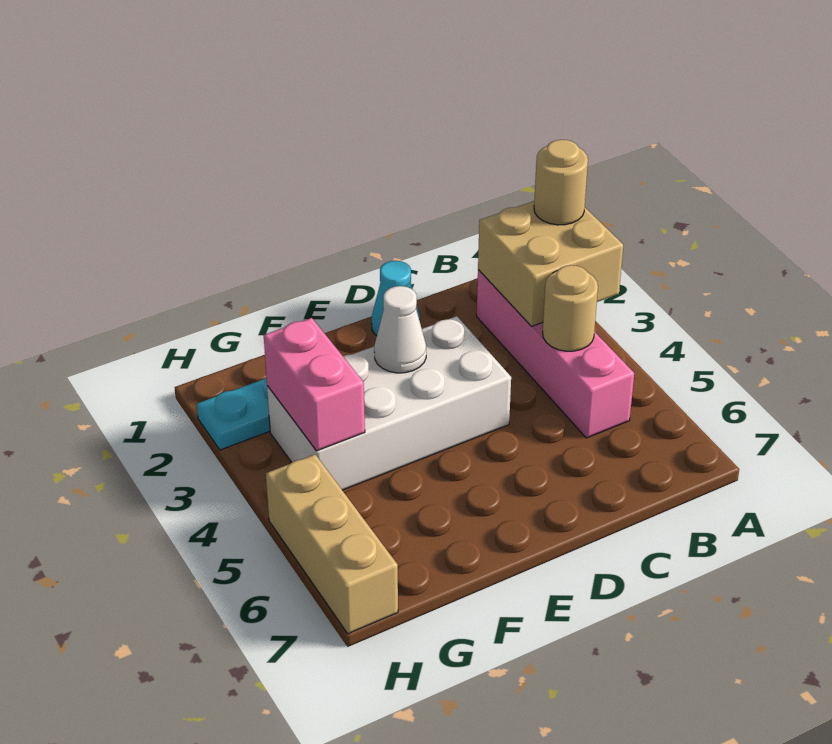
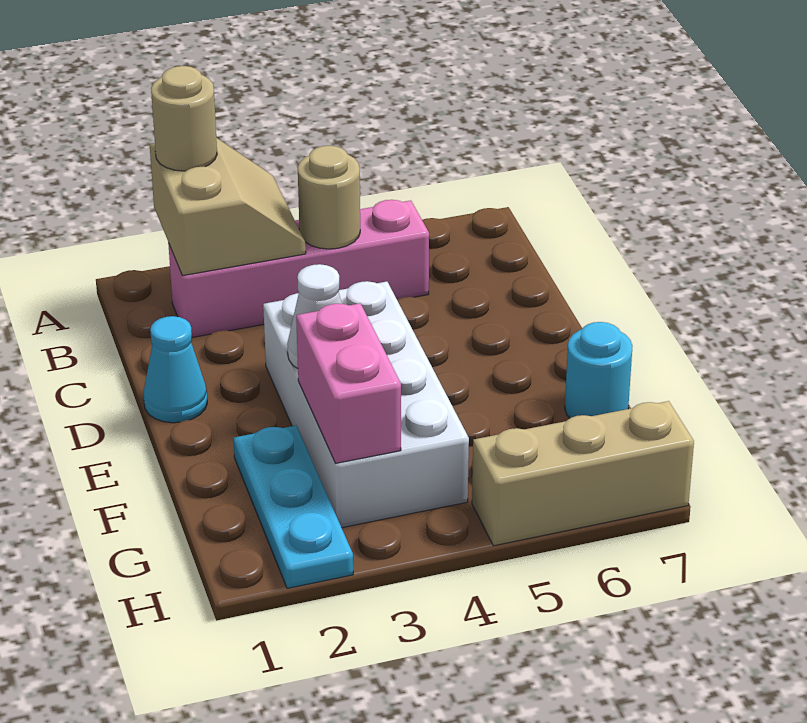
tan brick A2:B3 level 2 -> tan slope A2:B3 level 2 top 2
none -> cyan round brick F7 level 1
pink brick G3:G4 level 2 -> pink brick F3:G3 level 2

